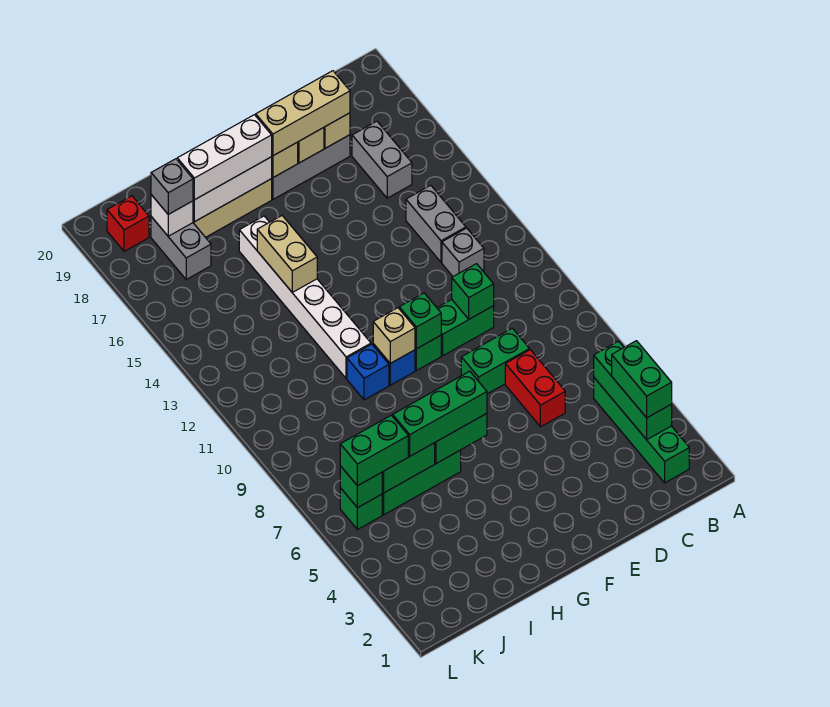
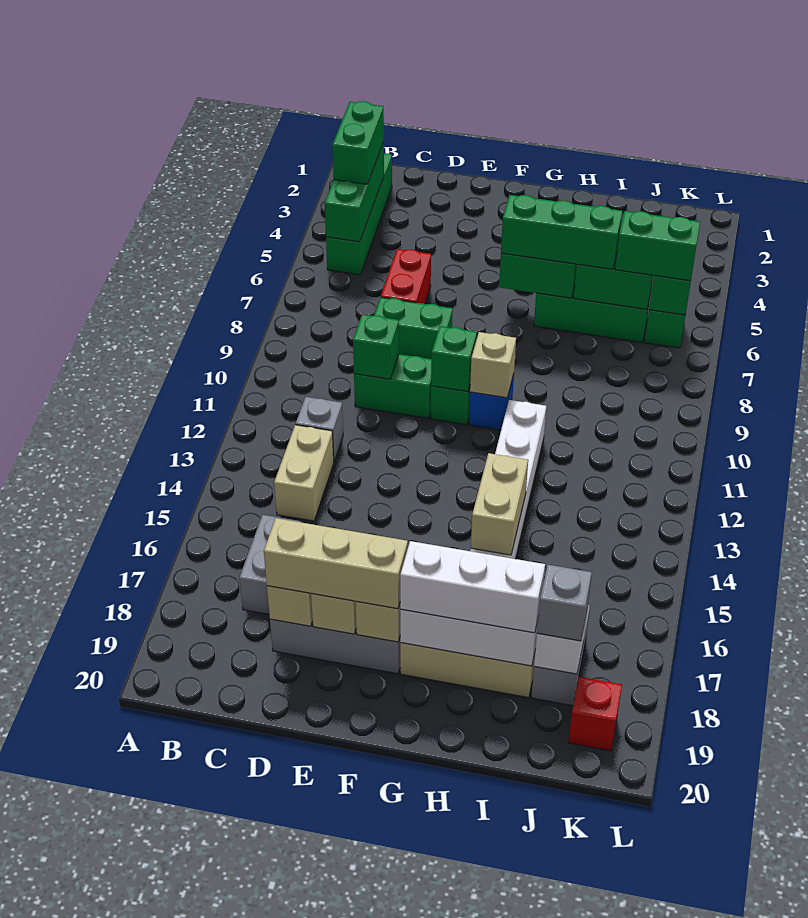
grey brick C13:C14 level 1 -> tan brick C13:C14 level 1
blue brick H10 level 1 -> none

